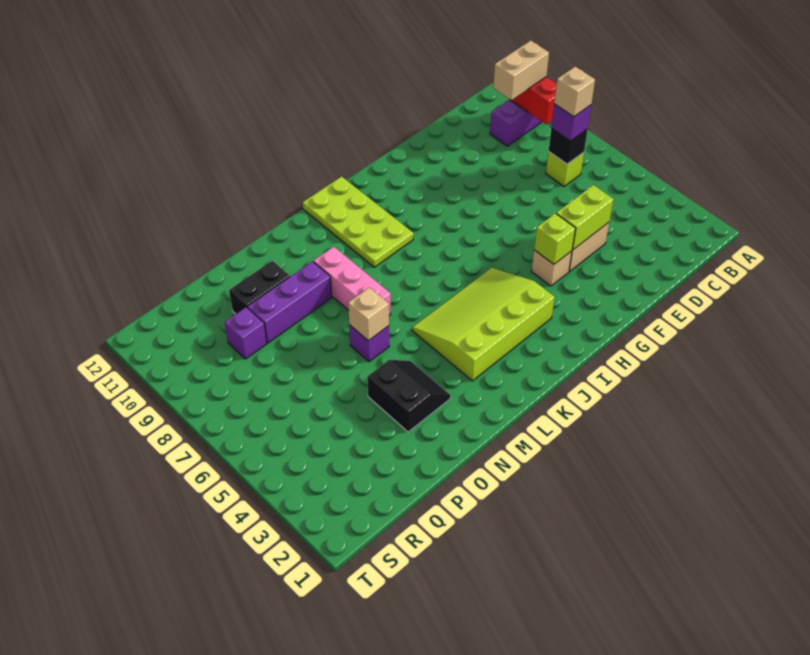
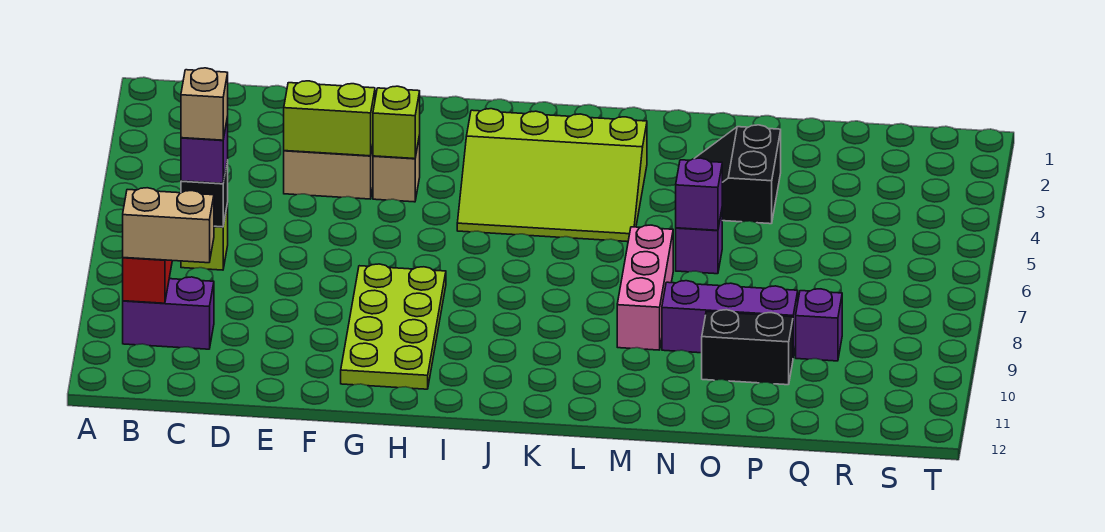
lime plate J9:K12 level 1 -> lime plate G8:H11 level 1
tan brick N6 level 2 -> purple brick N6 level 2

